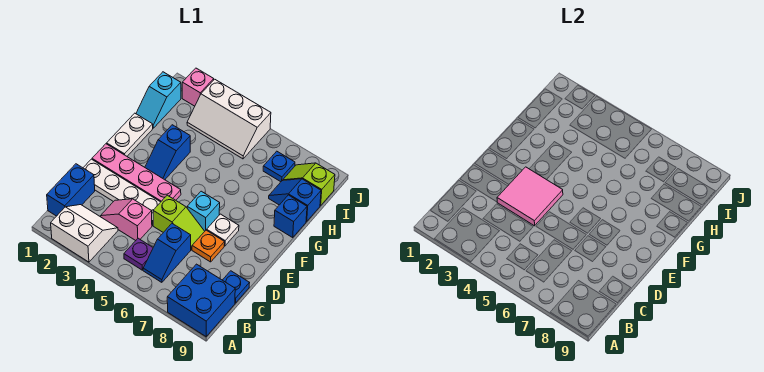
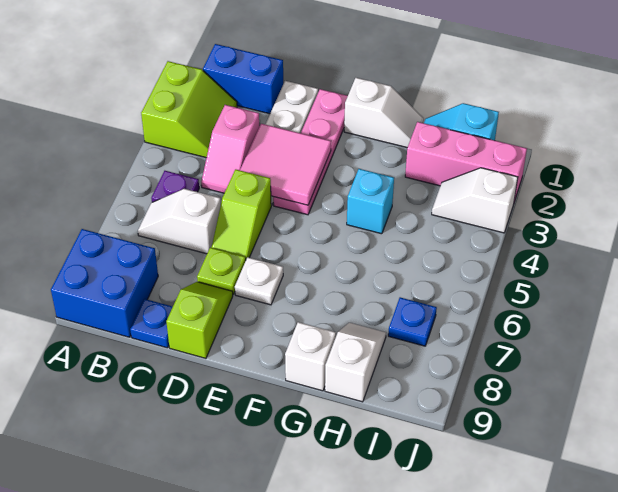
white slope A2:B3 level 1 top A -> lime slope A2:B3 level 1 top A
blue slope B6:C6 level 1 top C -> white slope B6:C6 level 1 top C
pink slope C3:C4 level 1 top 4 -> pink slope C3:C4 level 1 top 3
orange plate D7 level 1 -> lime plate D7 level 1
cyan brick E6 level 1 -> cyan brick G4 level 1
white plate F1:G1 level 1 -> white slope F1:G1 level 1 top F
blue slope F3:G3 level 1 top G -> none
blue brick G9 level 1 -> white brick G9 level 1
blue slope H8:H9 level 1 top 9 -> white slope H8:H9 level 1 top 9
white slope I3:J5 level 1 top J -> white slope I3:J3 level 1 top J
lime slope I8:I9 level 1 top 9 -> lime slope D8:D9 level 1 top 9
pink brick J2 level 1 -> pink brick H2:J2 level 1

